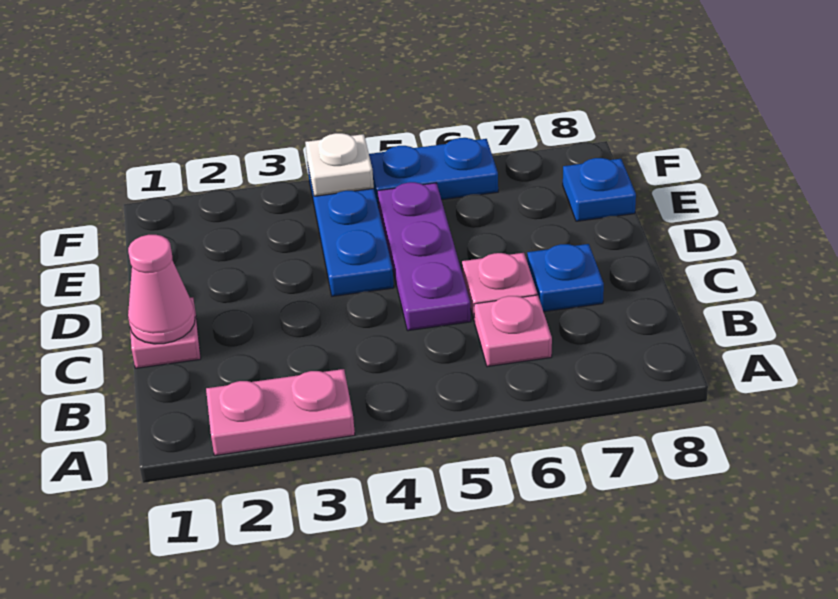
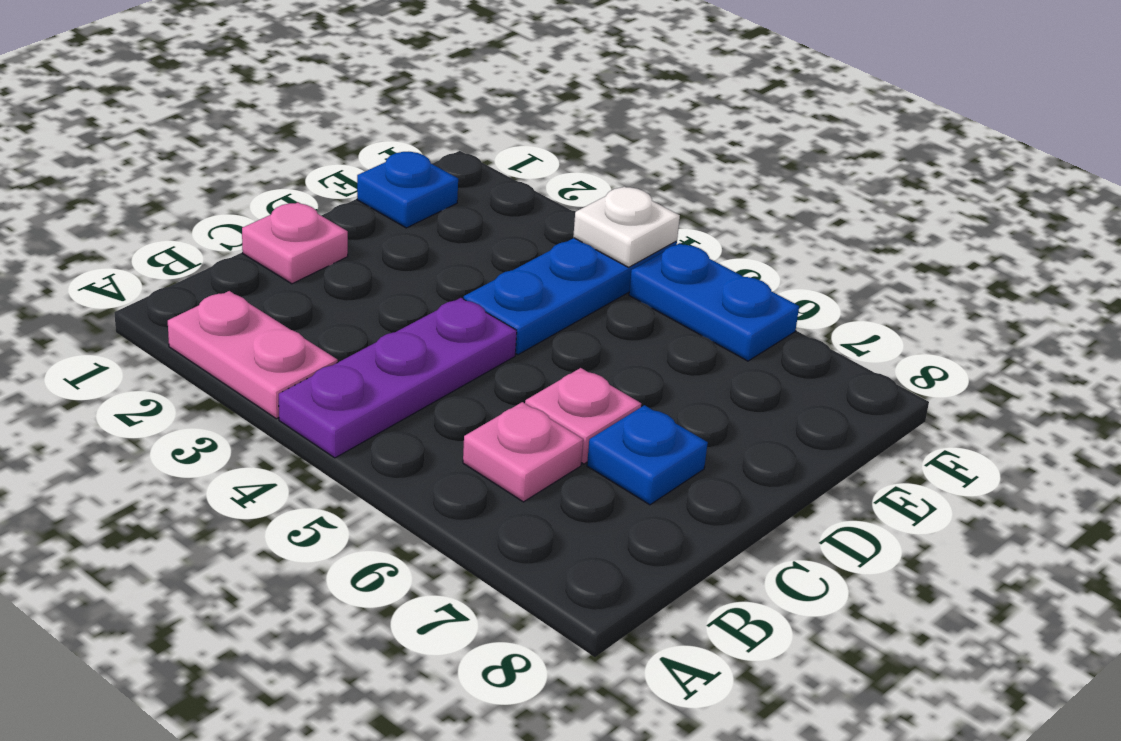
pink cone C1 level 2 -> none
purple plate C5:E5 level 1 -> purple plate A4:C4 level 1
blue plate E8 level 1 -> blue plate E1 level 1

